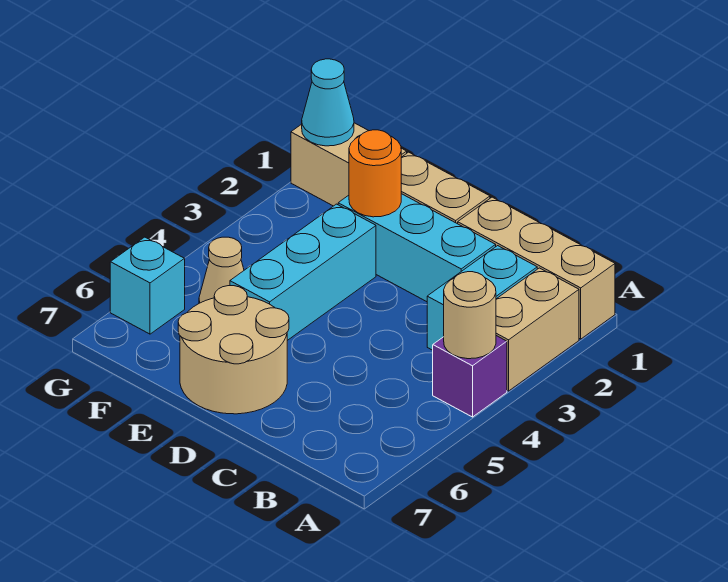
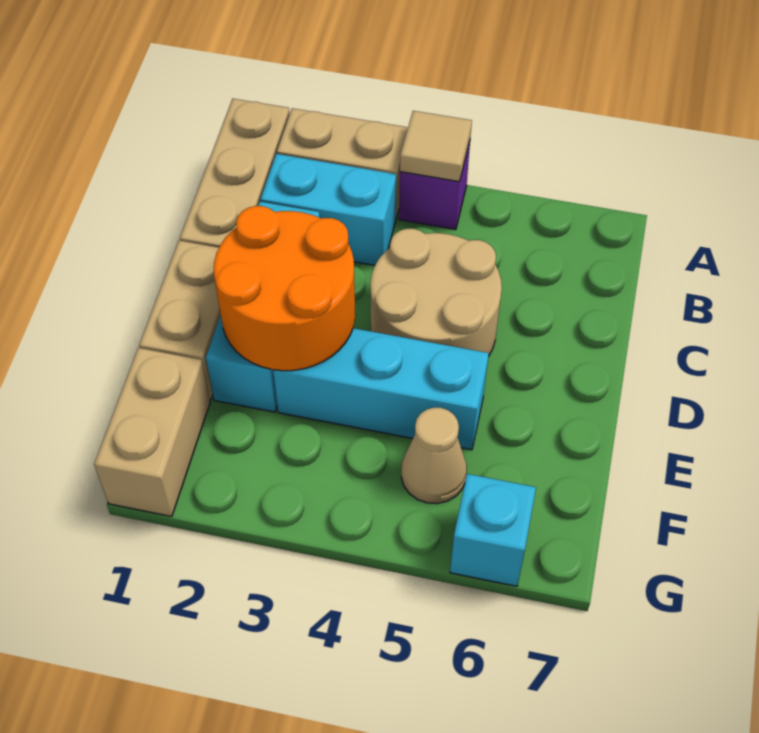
tan round brick A4 level 2 -> tan tile A4 level 2
tan round brick D6:E7 level 1 -> tan round brick C4:D5 level 1
orange round brick E2 level 2 -> orange round brick D2:E3 level 2
cyan cone G1 level 2 -> none

